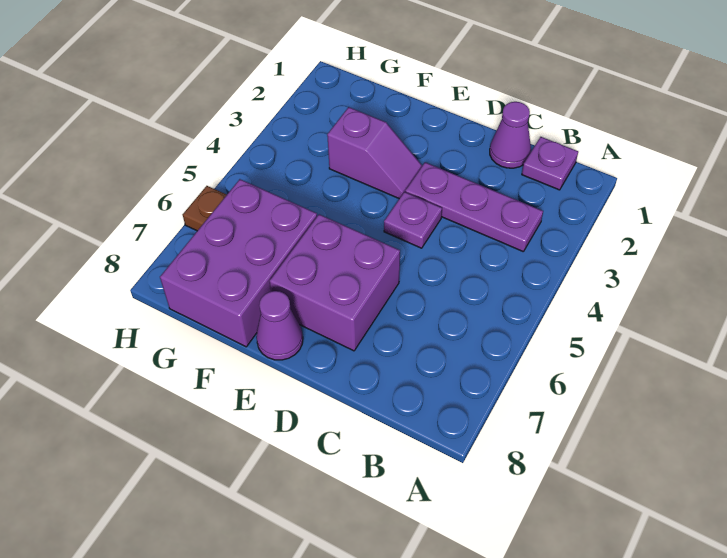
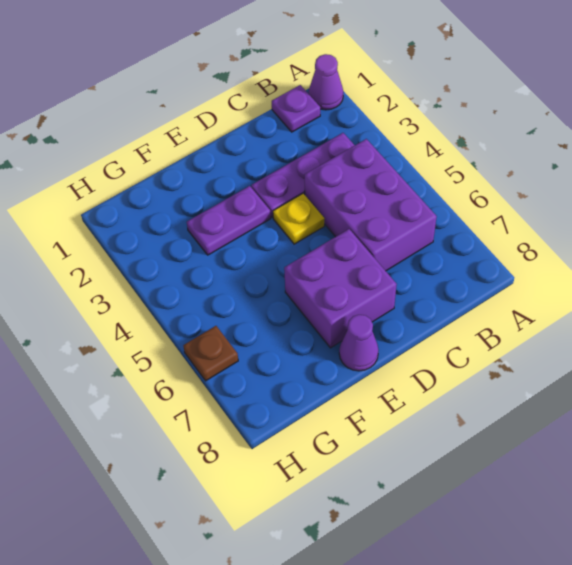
purple cone C1 level 1 -> purple cone A1 level 1
purple plate D4 level 1 -> yellow plate D4 level 1
purple slope E3:F3 level 1 top F -> purple plate E3:F3 level 1
purple brick F6:G8 level 1 -> purple brick B4:C6 level 1

